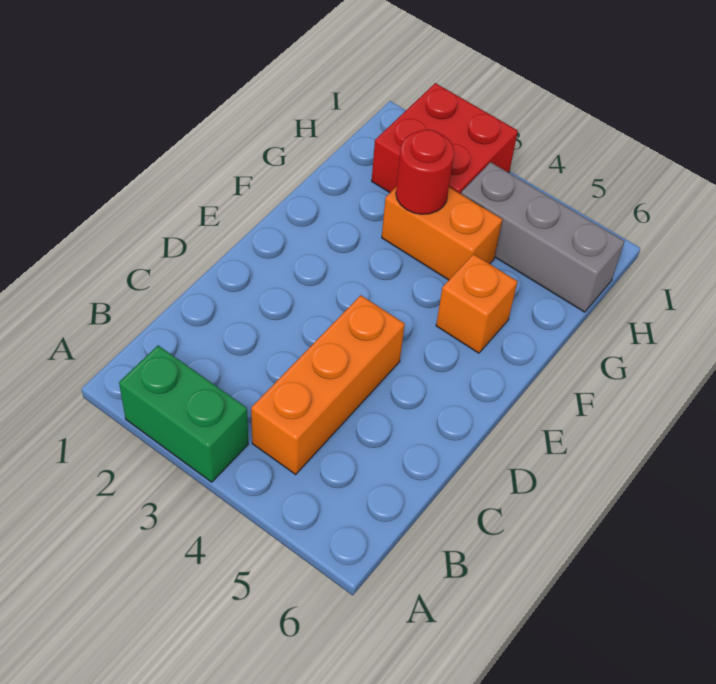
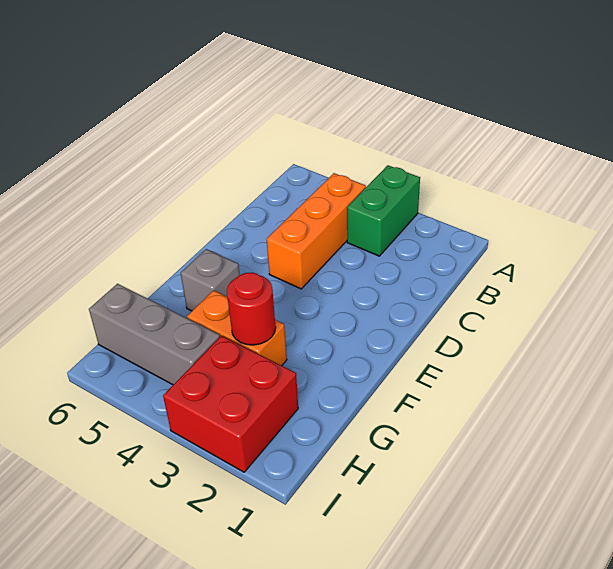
green brick A2:A3 level 1 -> green brick A3:B3 level 1
orange brick F5 level 1 -> grey brick F5 level 1

